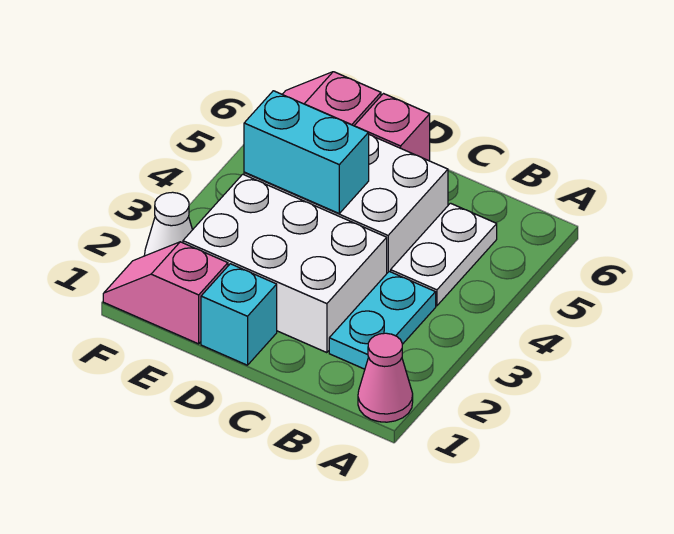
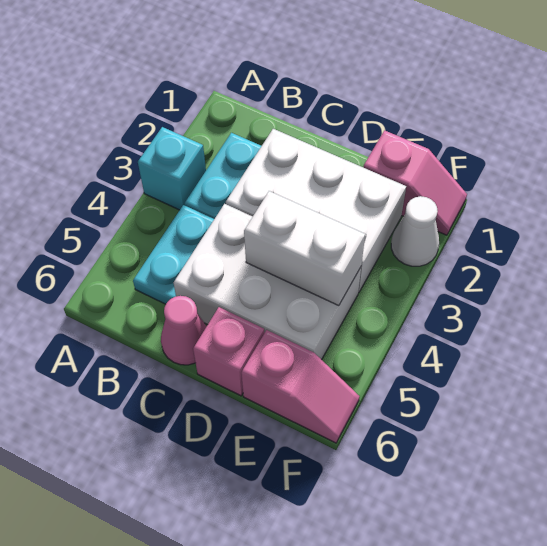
pink cone A1 level 1 -> pink cone C6 level 1
white plate B4:B5 level 1 -> cyan plate B4:B5 level 1
cyan brick D1 level 1 -> cyan brick A3 level 1
cyan brick D4:E4 level 2 -> white brick D4:E4 level 2

